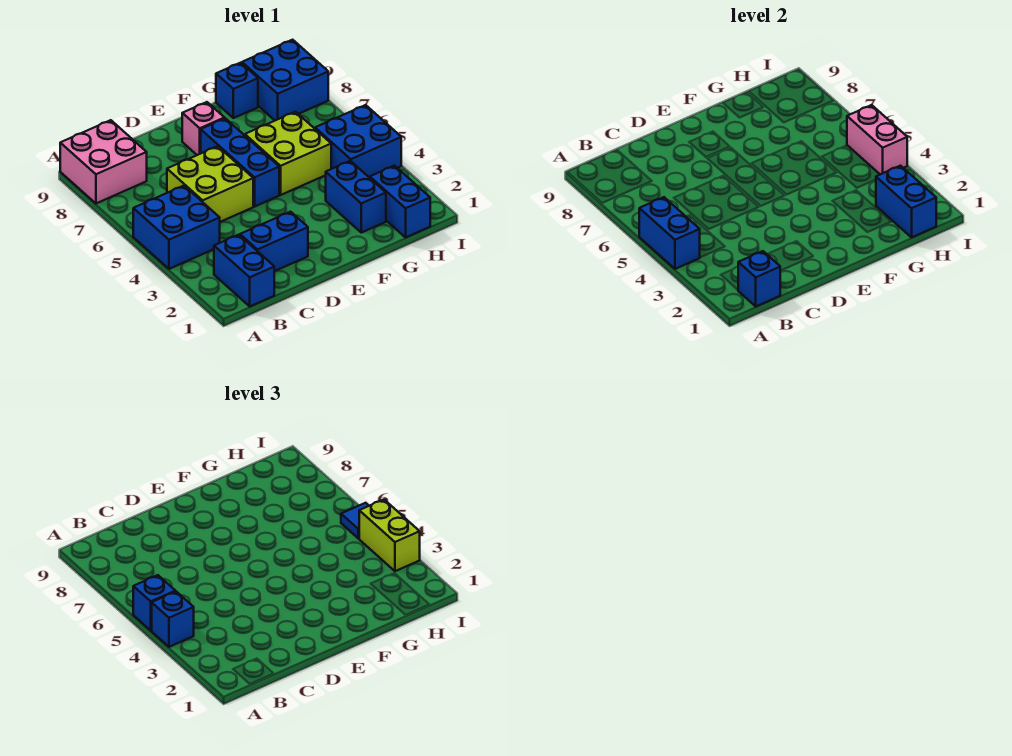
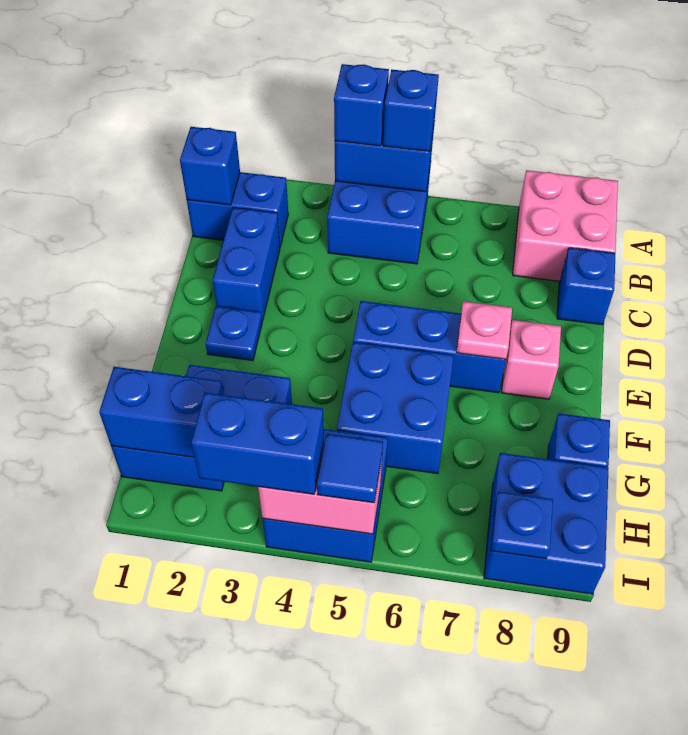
lime brick C5:D6 level 1 -> none
none -> blue brick C9 level 1
none -> blue plate E2 level 1
none -> pink plate E7 level 2
lime brick F5:G6 level 1 -> blue brick F5:G6 level 1
lime brick I3:I4 level 3 -> blue brick I3:I4 level 3
none -> blue plate I8 level 2

